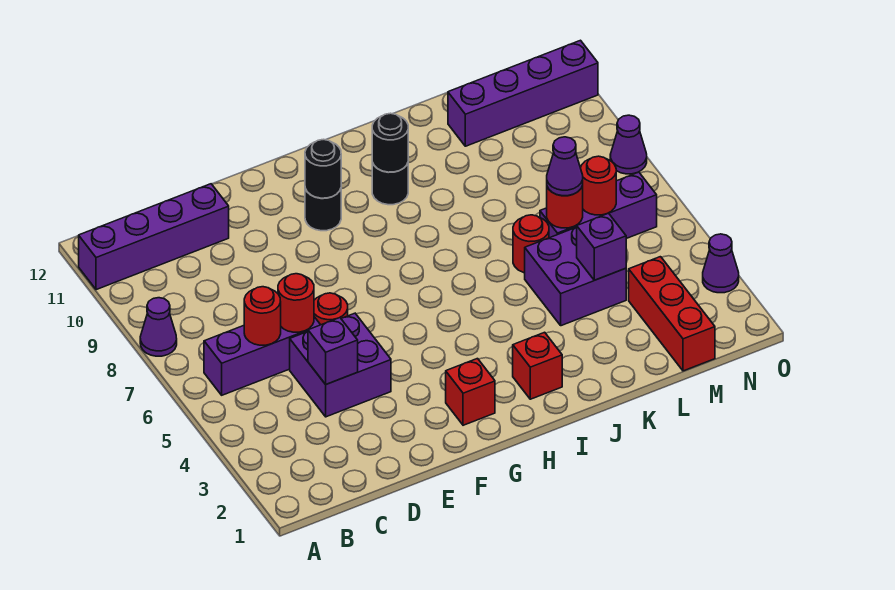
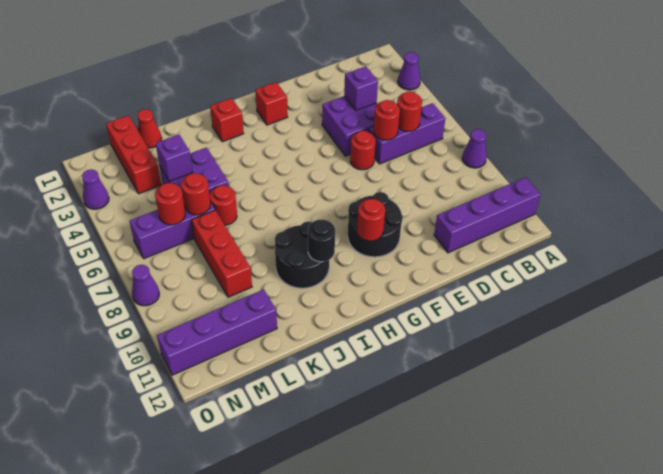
black round brick G10 level 1 -> black round brick F9:G10 level 1
black round brick G10 level 2 -> red round brick G10 level 2
black round brick I10 level 1 -> black round brick I9:J10 level 1
none -> red cone L1 level 1
purple cone L6 level 3 -> purple cone A3 level 1
none -> red brick L7:L9 level 1

